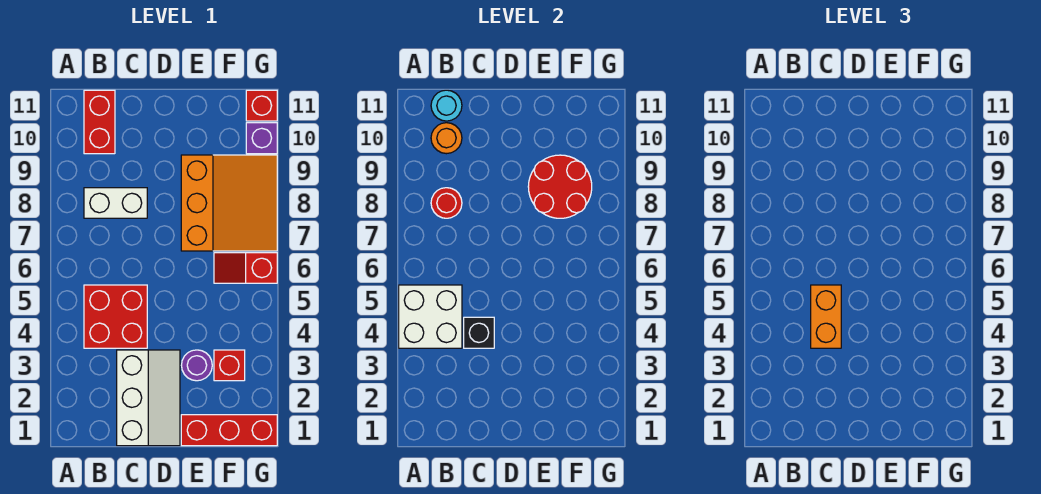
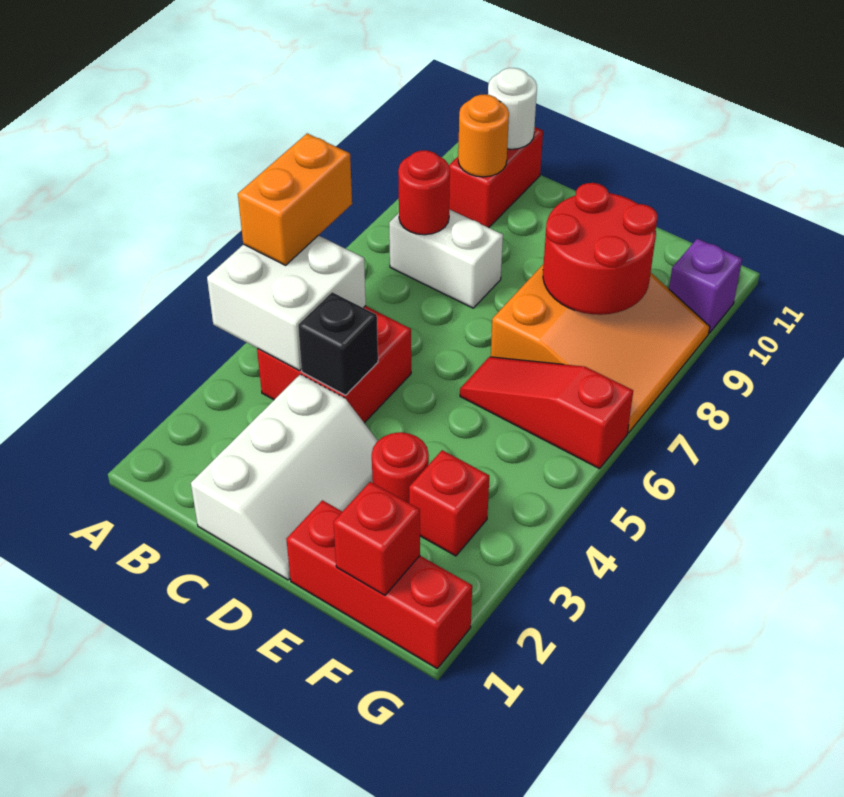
cyan round brick B11 level 2 -> white round brick B11 level 2
orange brick C4:C5 level 3 -> orange brick A5:A6 level 3
purple round brick E3 level 1 -> red round brick E3 level 1
red slope F6:G6 level 1 top G -> red slope E6:G6 level 1 top G
red brick G11 level 1 -> red brick F1 level 2

